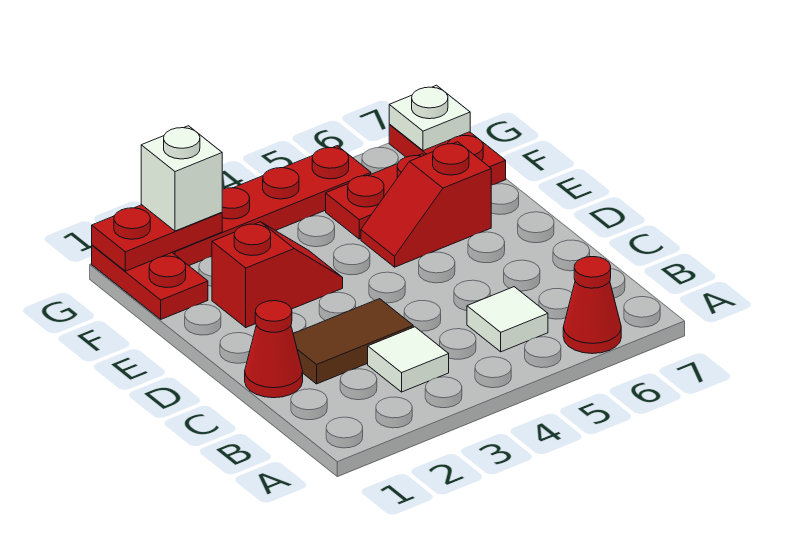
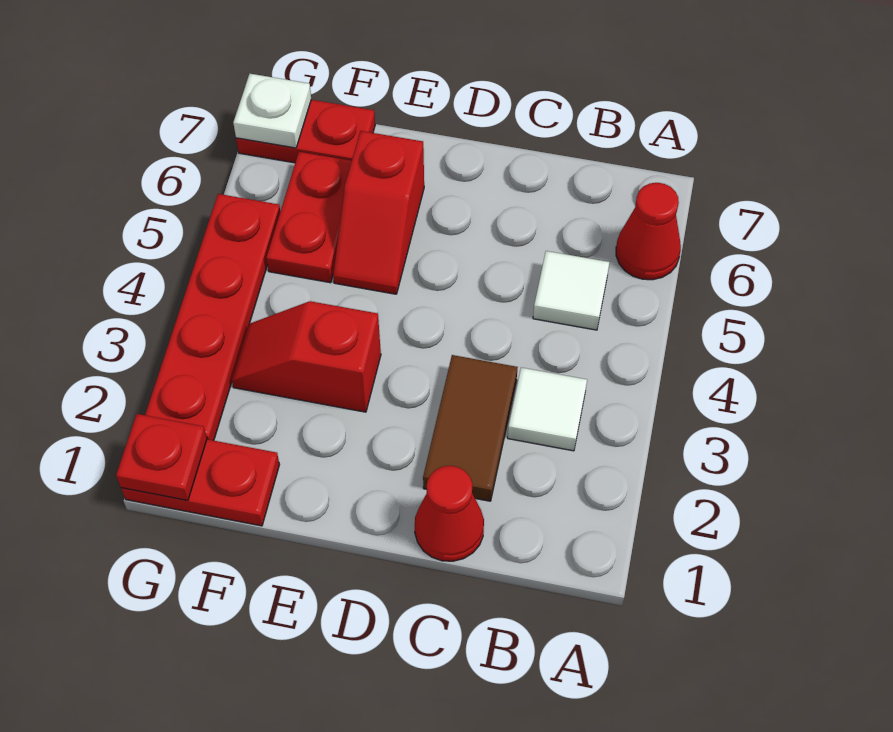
red slope E2:E3 level 1 top 2 -> red slope E3:F3 level 1 top E
red plate G1:G2 level 2 -> red plate G1 level 2
white brick G2 level 3 -> none

